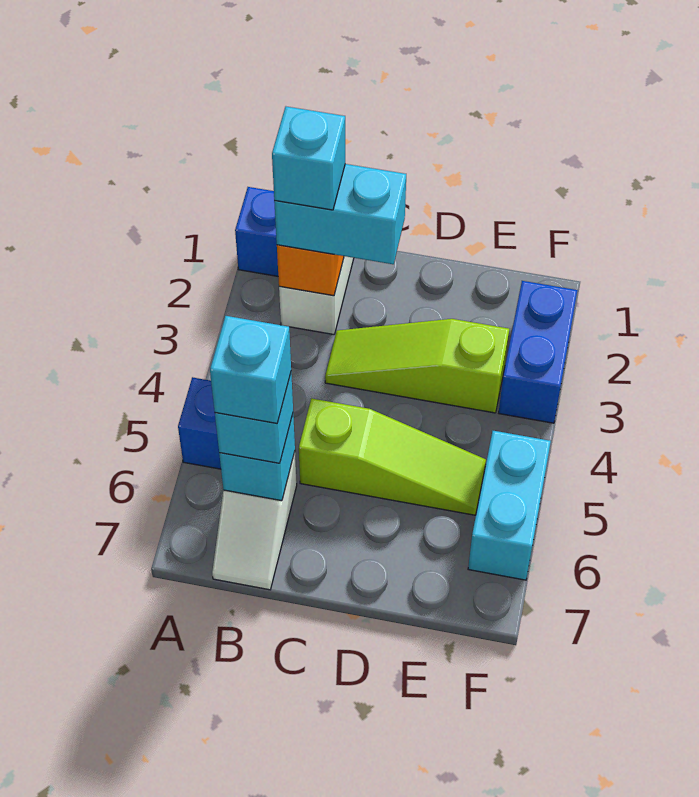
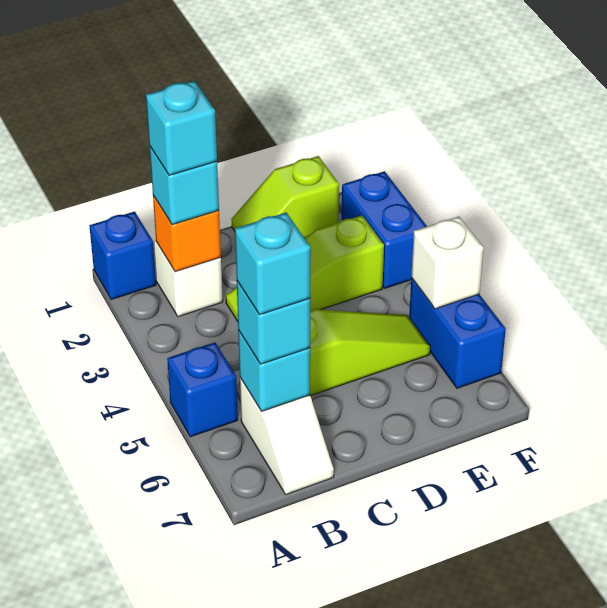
cyan brick B2:C2 level 3 -> cyan brick B2 level 3
none -> lime slope D1:E1 level 1 top E
cyan brick F5:F6 level 1 -> blue brick F5:F6 level 1
none -> white brick F5 level 2

